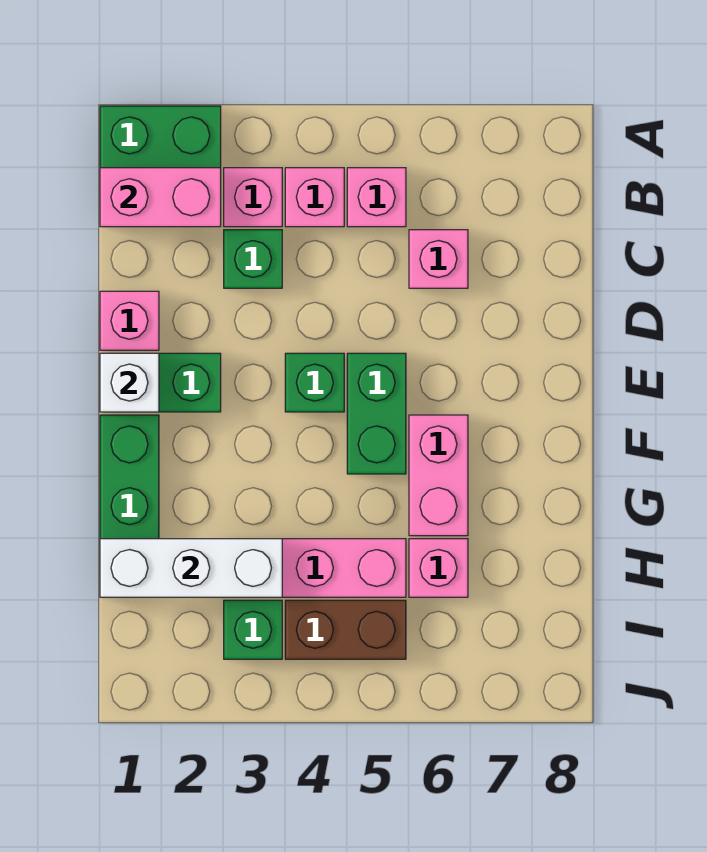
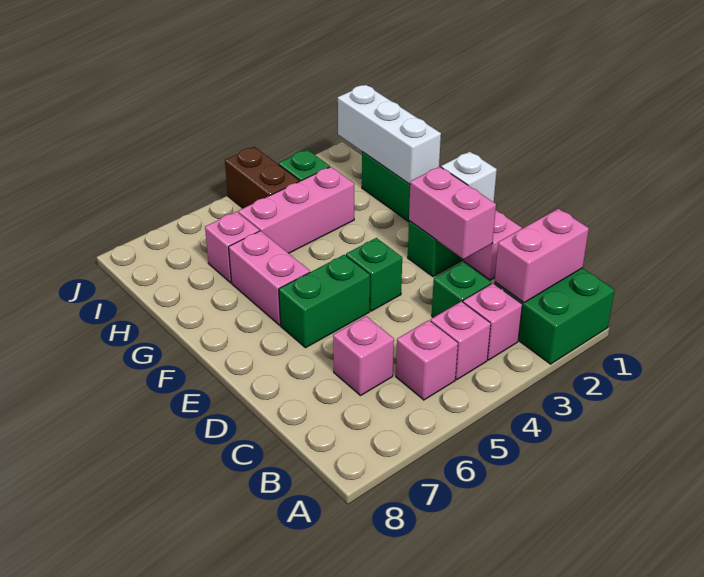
none -> pink brick D2:E2 level 2
green brick E5:F5 level 1 -> green brick E5:E6 level 1
white brick H1:H3 level 2 -> white brick G1:I1 level 2
brown brick I4:I5 level 1 -> brown brick I4:J4 level 1

